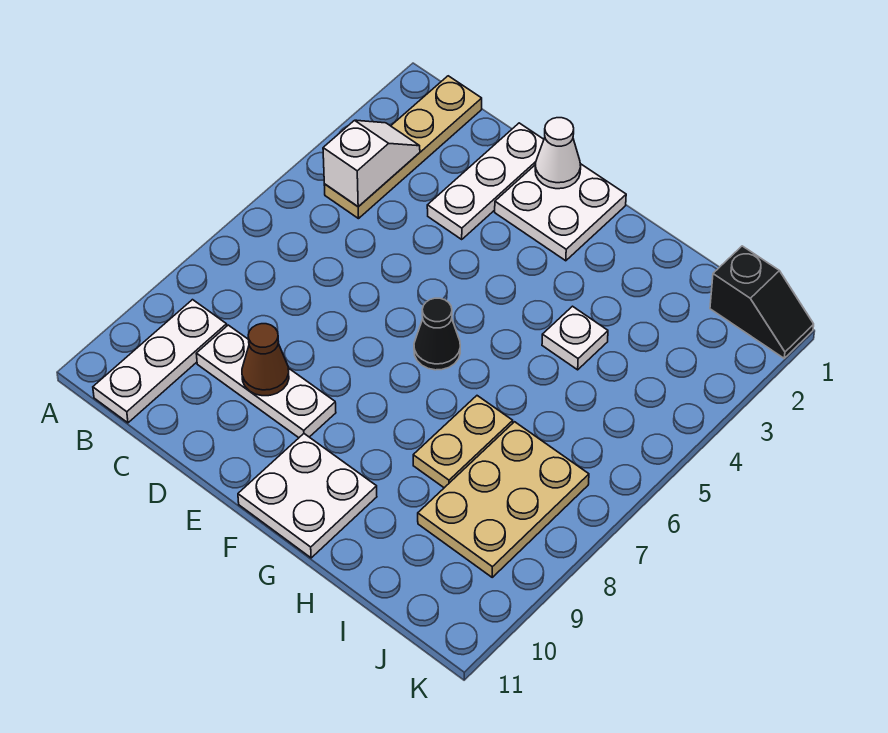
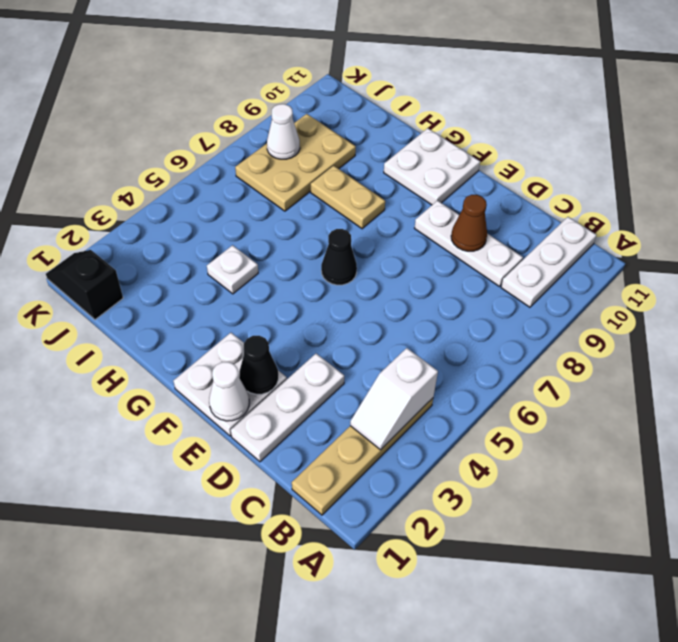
none -> black cone E2 level 2
tan plate H7:H8 level 1 -> tan plate G8:H8 level 1
none -> white cone J8 level 2

